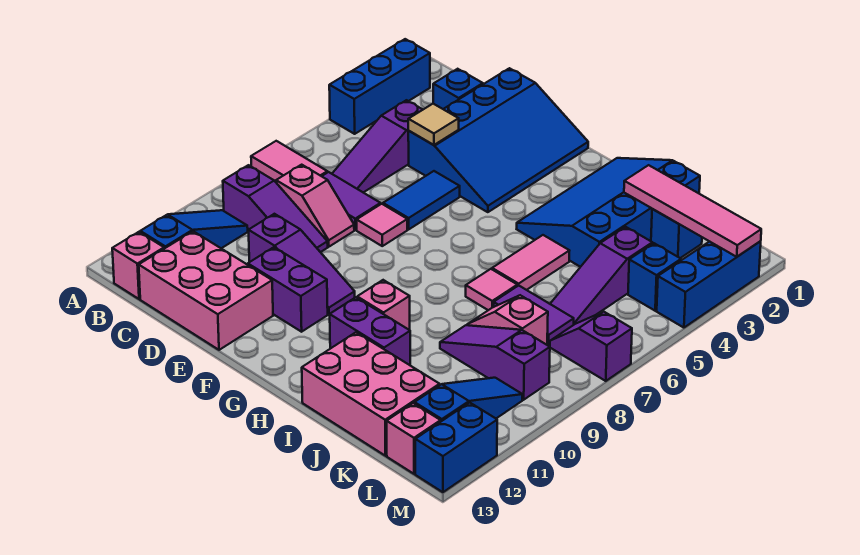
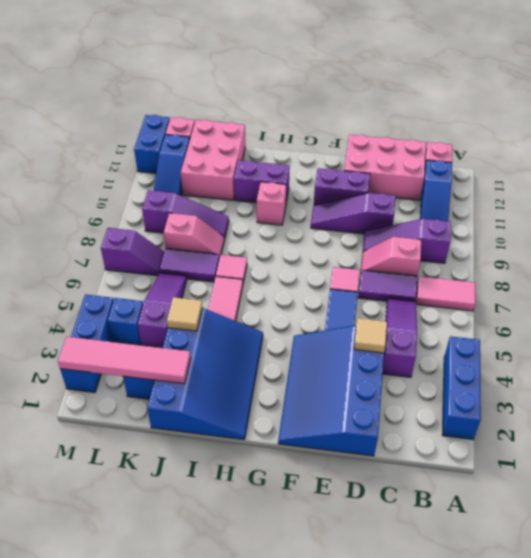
blue brick C2 level 1 -> none
pink brick I12:K13 level 1 -> pink brick J11:K13 level 1
none -> tan tile J4 level 2

